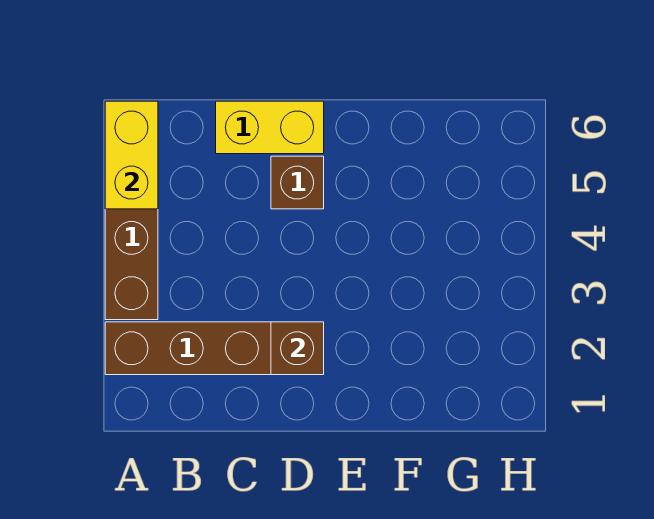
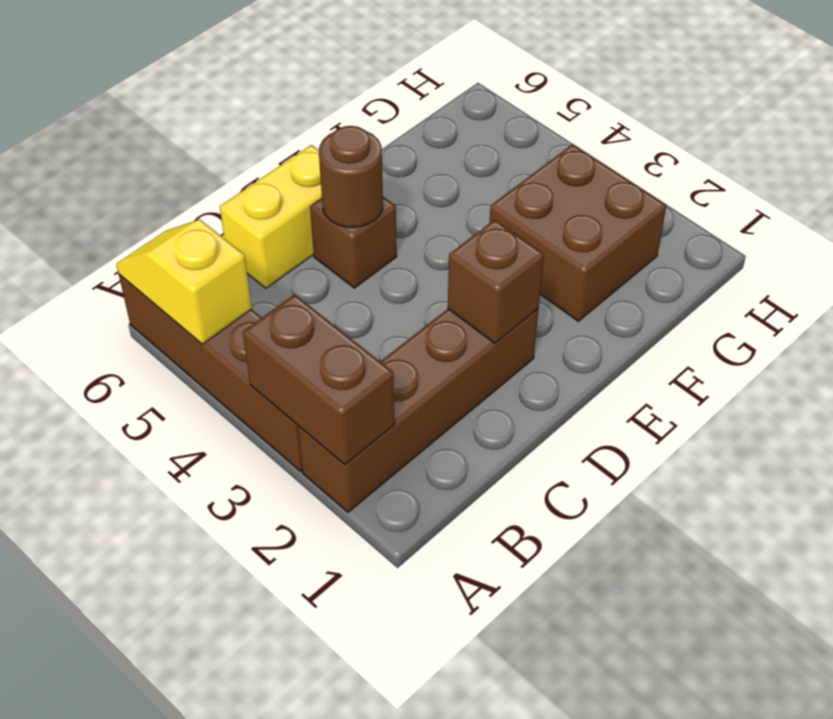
none -> brown brick A2:A3 level 2
yellow brick A5:A6 level 2 -> yellow slope A5:A6 level 2 top 5
none -> brown round brick D5 level 2
none -> brown brick F2:G3 level 1

